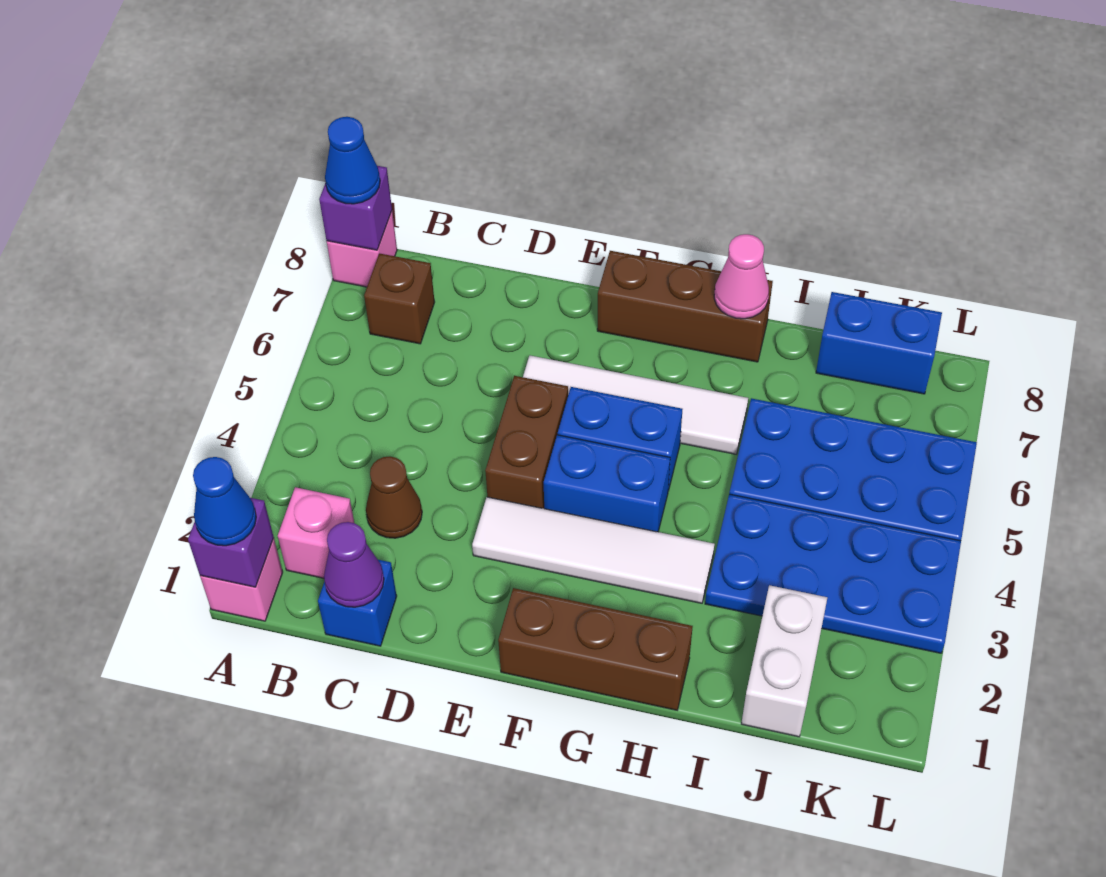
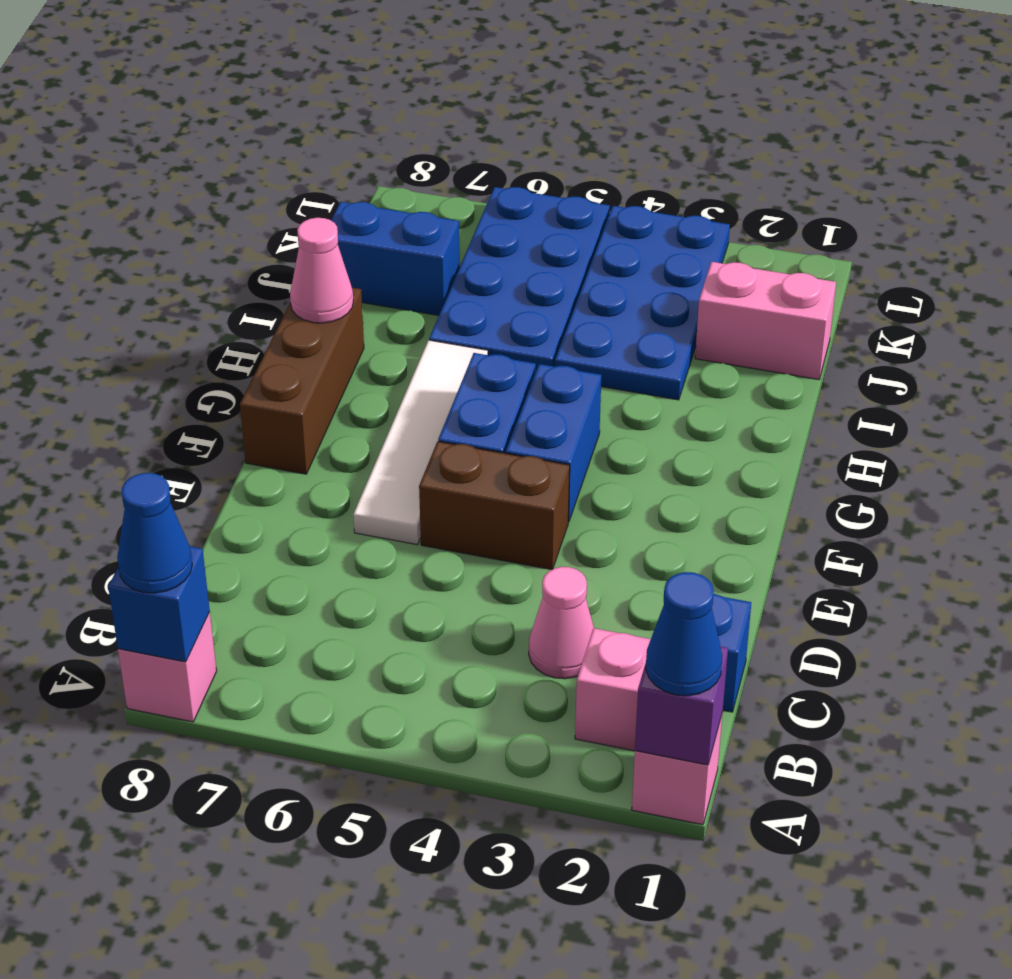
purple brick A8 level 2 -> blue brick A8 level 2
brown brick B7 level 1 -> none
purple cone C1 level 2 -> none
brown cone C3 level 1 -> pink cone C3 level 1
white tile E3:H3 level 1 -> none
brown brick F1:H1 level 1 -> none
white brick J1:J2 level 1 -> pink brick J1:J2 level 1
blue brick J8:K8 level 1 -> blue brick J7:J8 level 1

